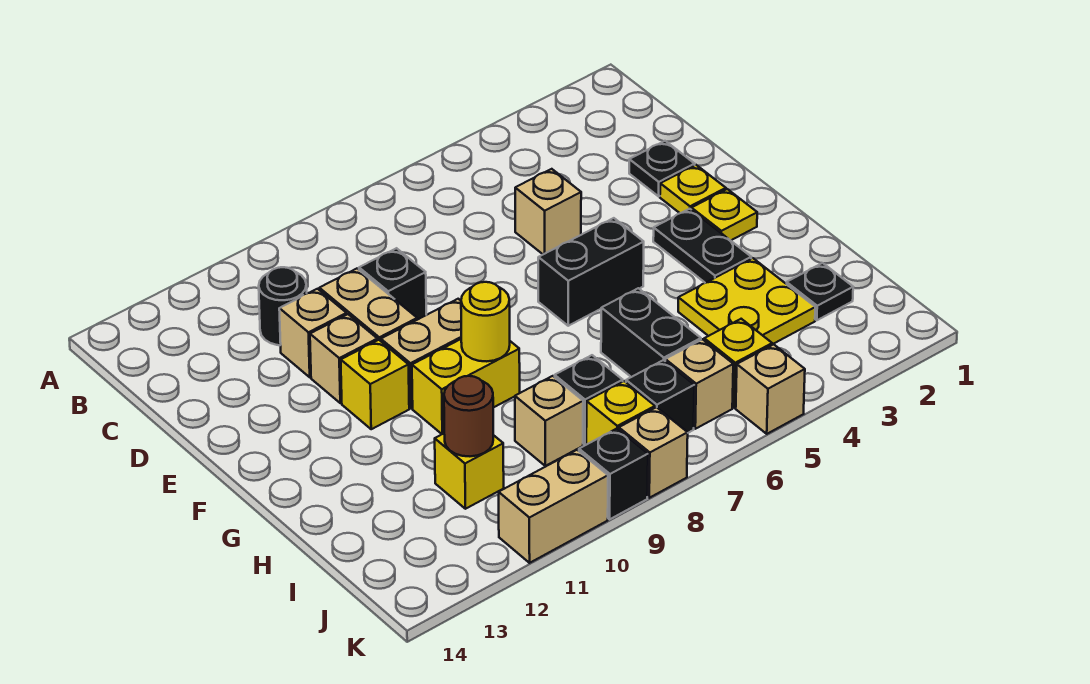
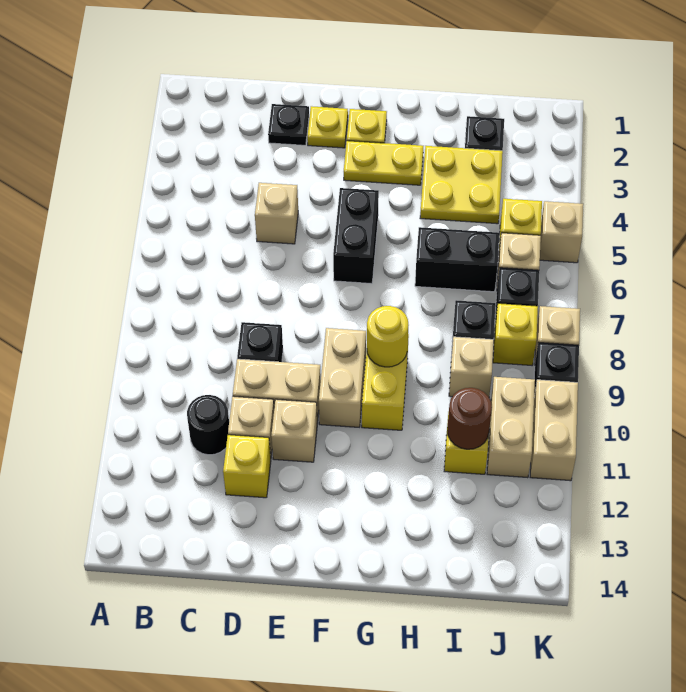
black plate F3:G3 level 1 -> yellow plate F3:G3 level 1
yellow brick F11 level 1 -> yellow brick D12 level 1
none -> tan brick J10:J11 level 1

